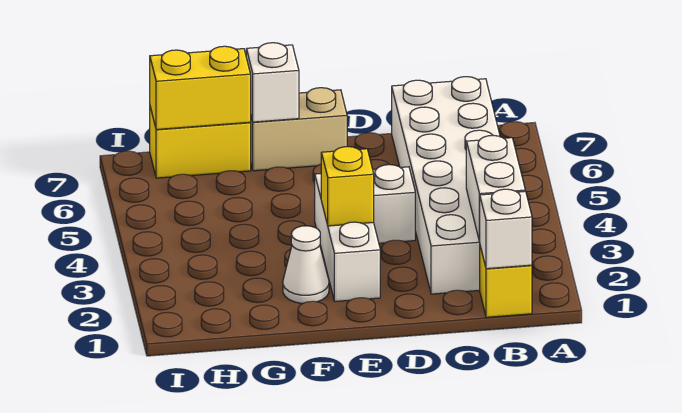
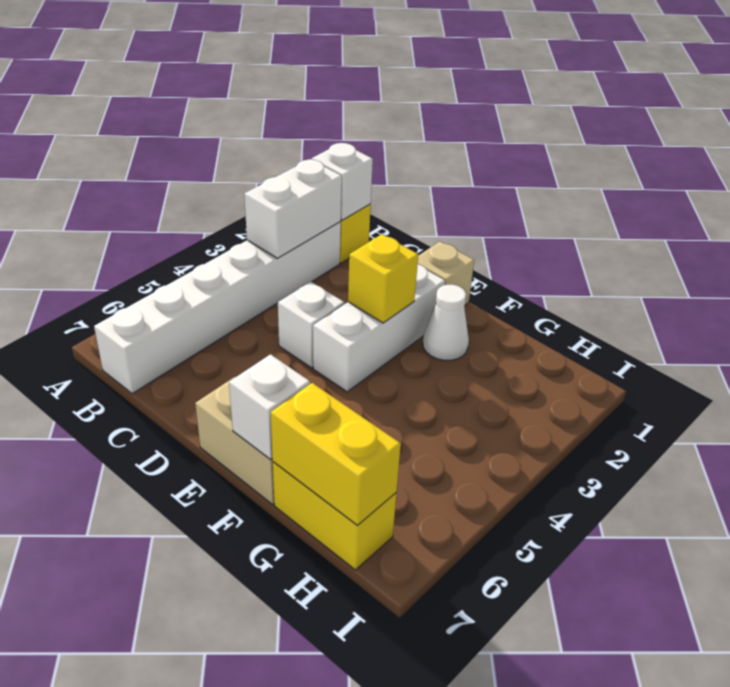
white brick B2:C7 level 1 -> white brick B2:B7 level 1
none -> tan brick E1 level 1

